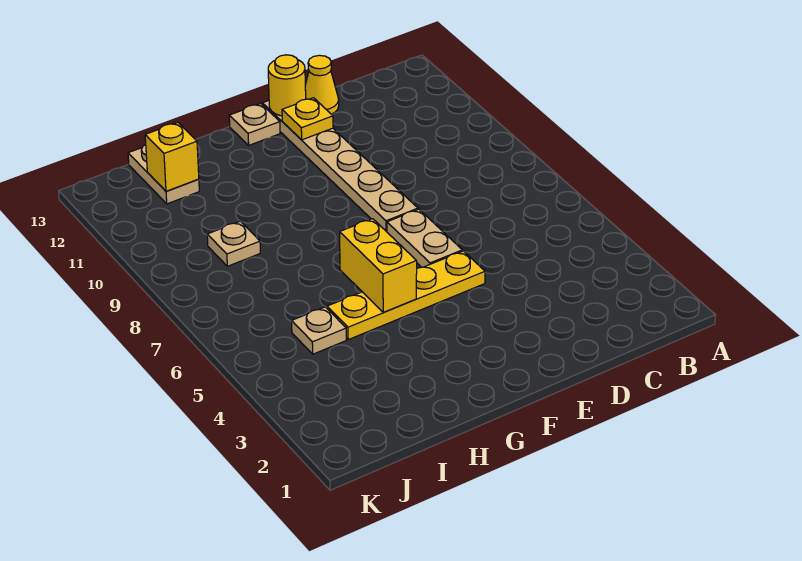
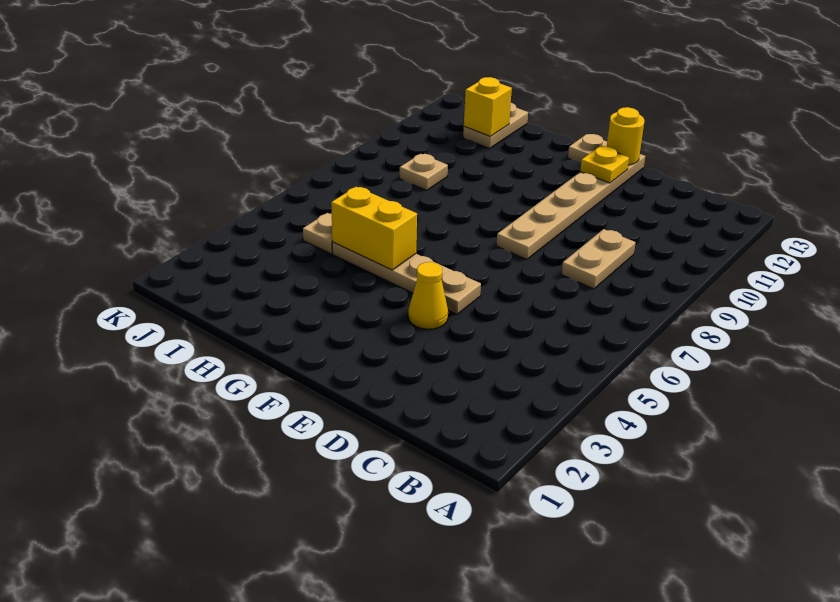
yellow cone D13 level 1 -> yellow cone E4 level 1
yellow plate E5:H5 level 1 -> tan plate E5:H5 level 1
tan plate E6:E7 level 1 -> tan plate C8:C9 level 1
yellow brick G5:G6 level 2 -> yellow brick G5:H5 level 2

